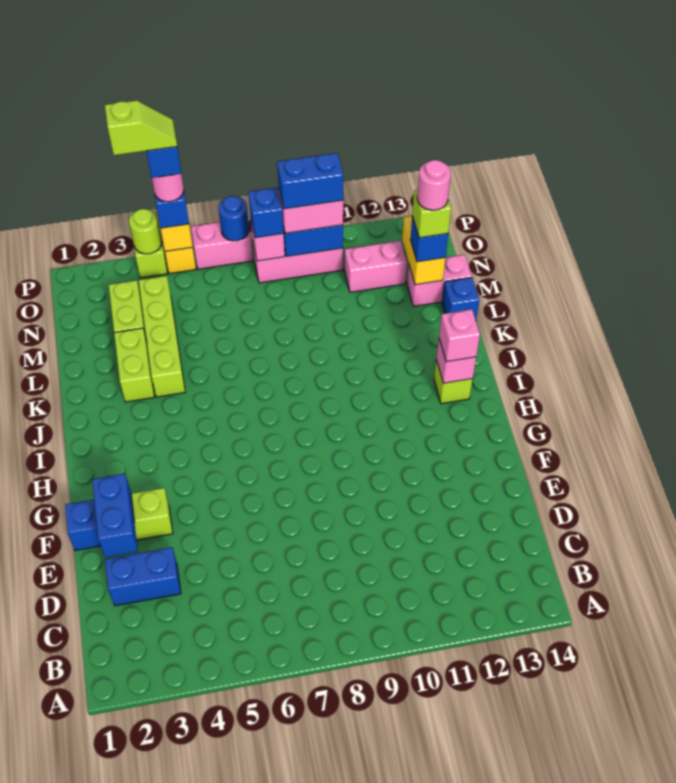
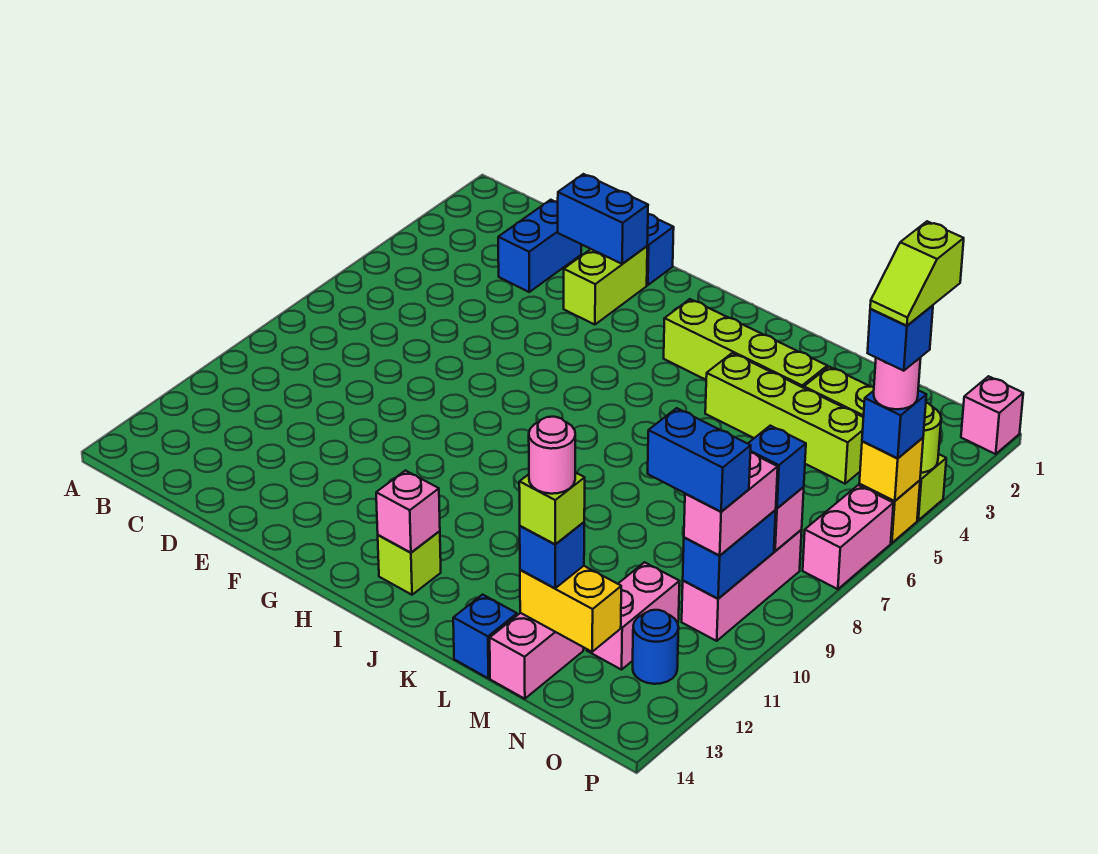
pink brick I13 level 3 -> pink brick P1 level 1
lime brick K3:L3 level 1 -> lime brick I3:L3 level 1
blue brick O9:O10 level 4 -> blue brick N10:O10 level 4
blue round brick P7 level 2 -> blue round brick O12 level 1

